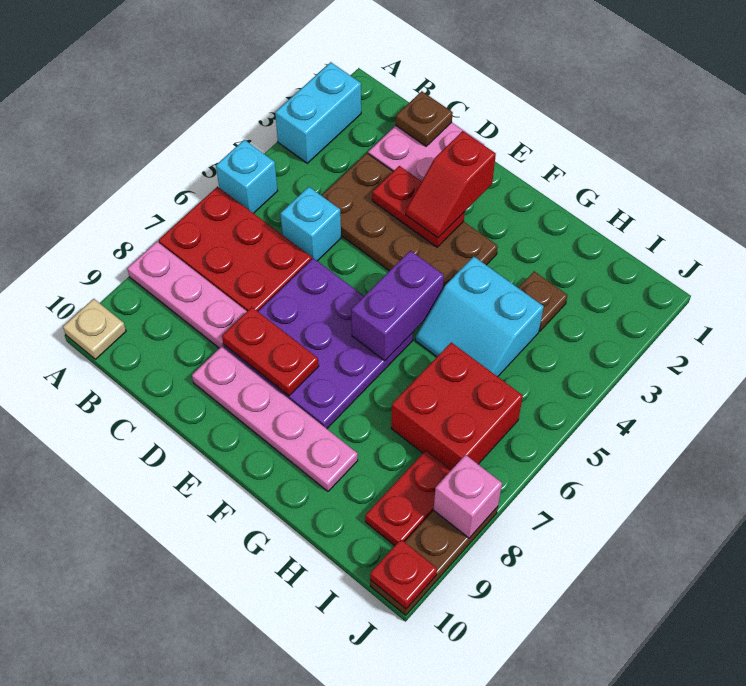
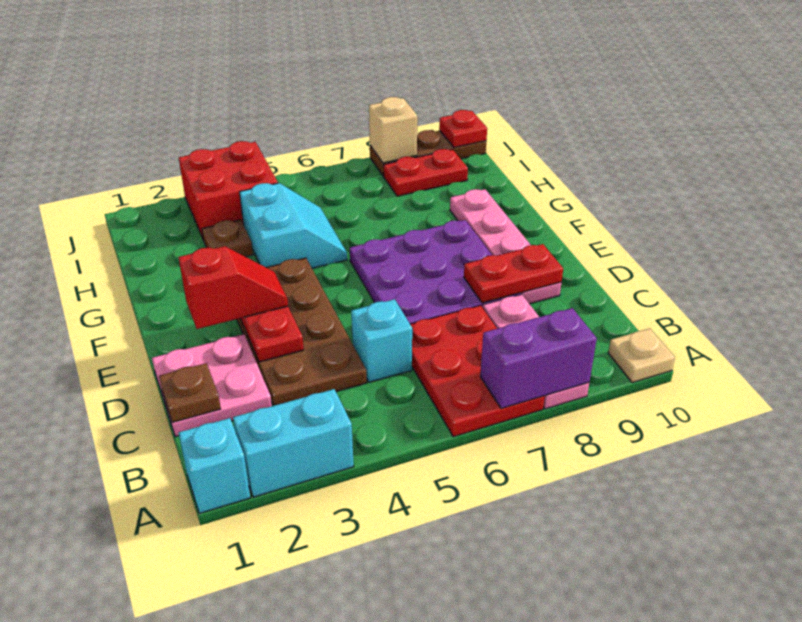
cyan brick A5 level 1 -> cyan brick A1 level 1
red plate D8:E8 level 2 -> red plate D8:D9 level 2
purple brick F5:F6 level 2 -> purple brick A7:A8 level 2
red brick H6:I7 level 1 -> red brick I3:J4 level 1
pink brick J8 level 2 -> tan brick J8 level 2

